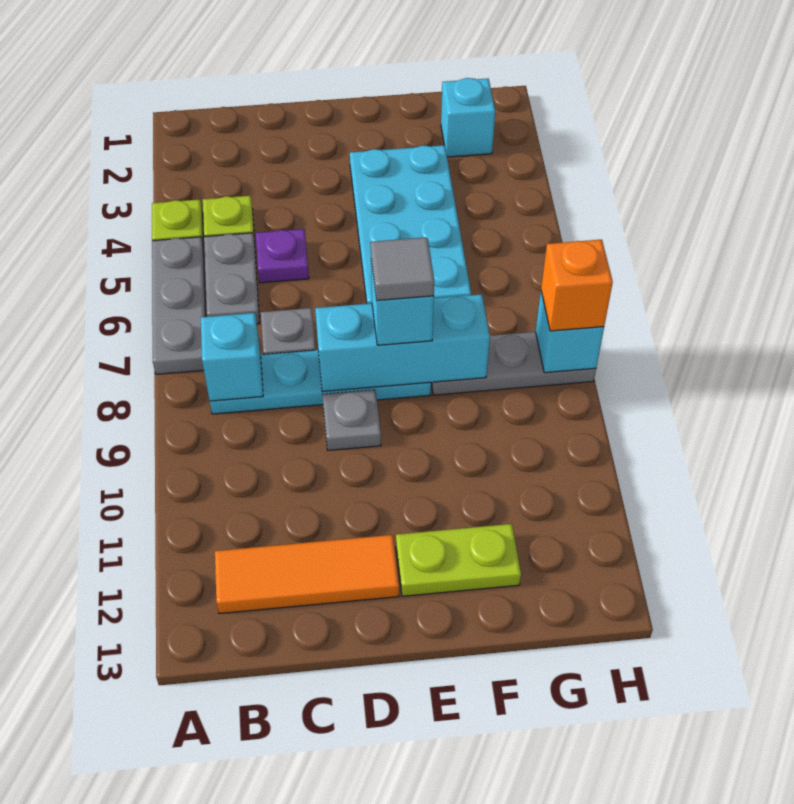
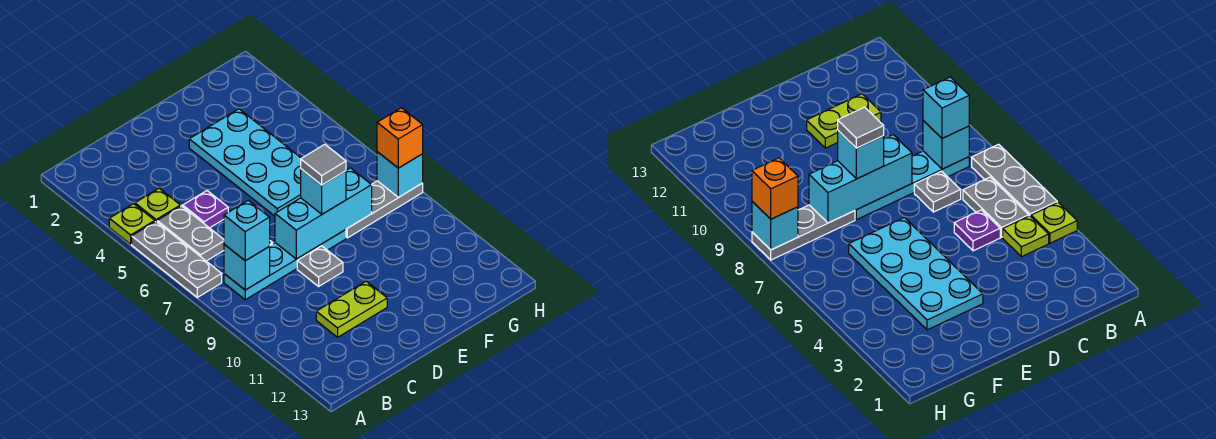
orange tile B12:D12 level 1 -> none
lime plate E12:F12 level 1 -> lime plate C11:D11 level 1
cyan brick G2 level 1 -> cyan brick B8 level 3

